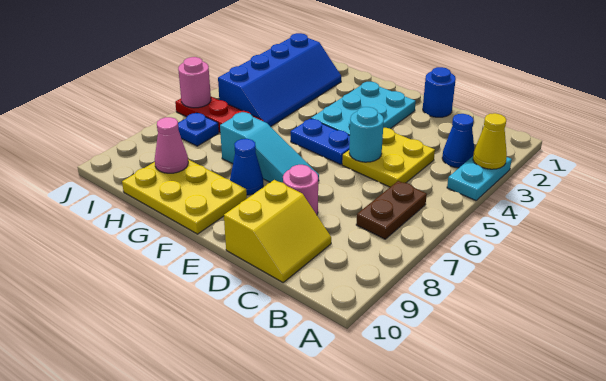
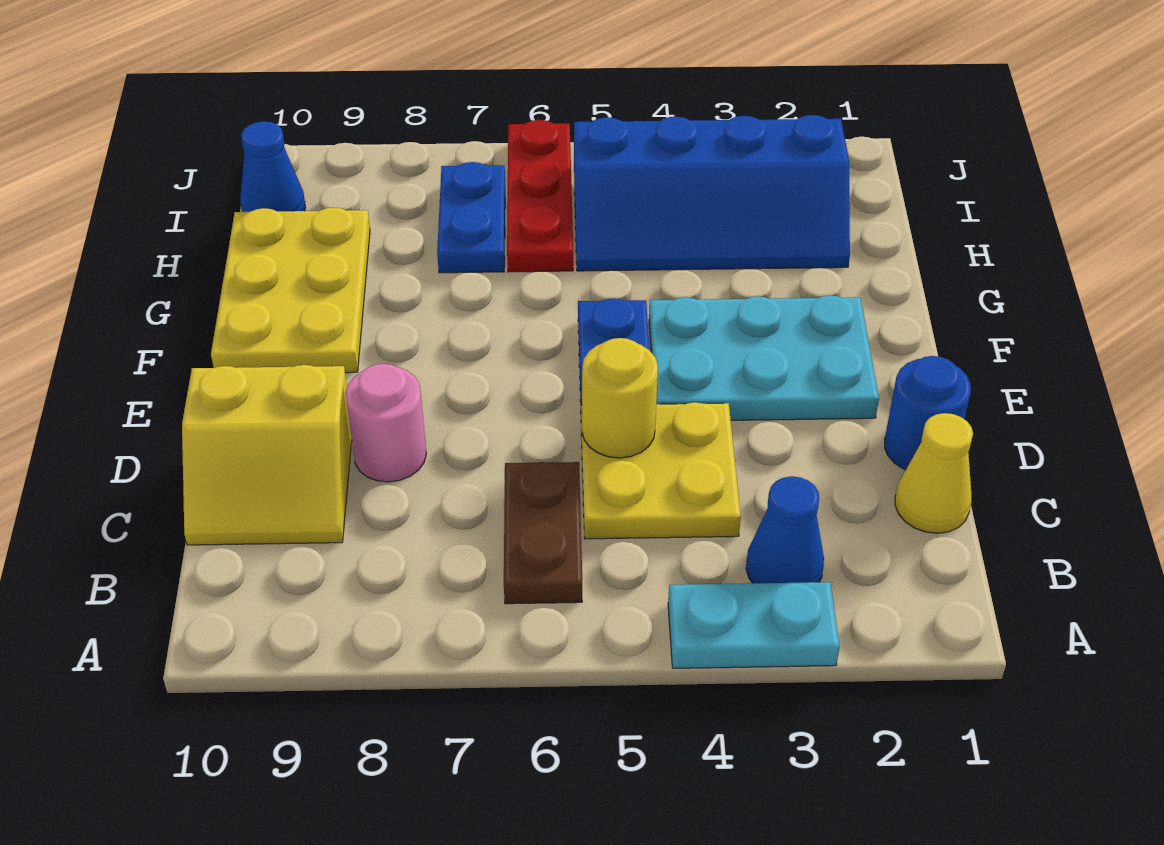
yellow cone A3 level 2 -> yellow cone C1 level 1
brown plate B6:B7 level 1 -> brown plate B6:C6 level 1
cyan round brick D5 level 2 -> yellow round brick D5 level 2
cyan slope E7:G7 level 1 top G -> none
blue cone F8 level 1 -> blue cone I10 level 1
pink cone H9 level 2 -> none
blue plate I7 level 1 -> blue plate H7:I7 level 1
pink round brick J6 level 2 -> none

